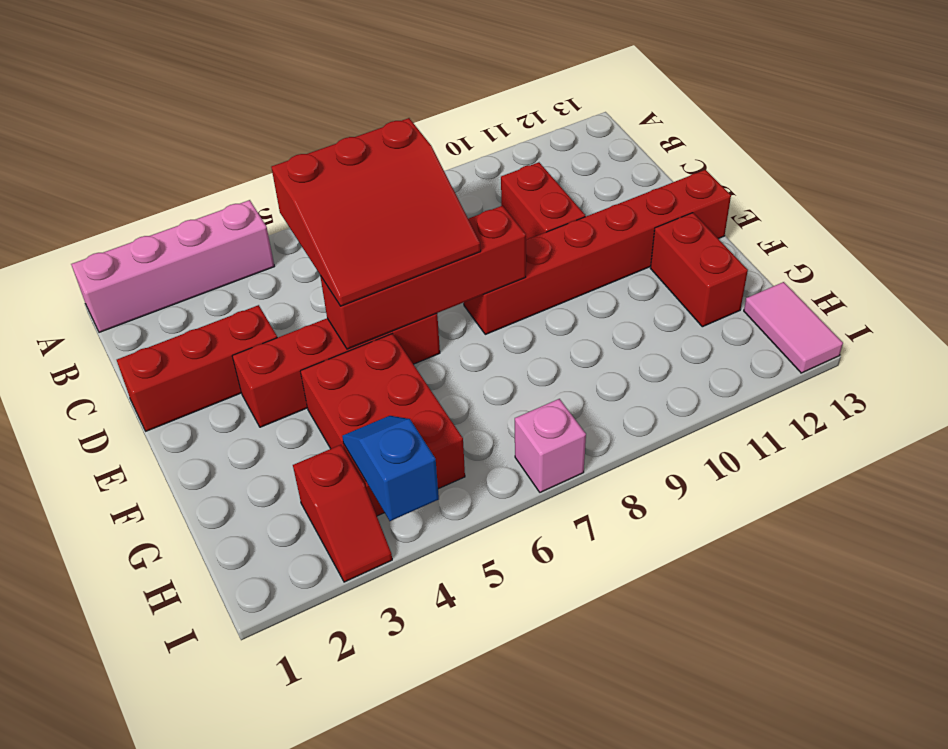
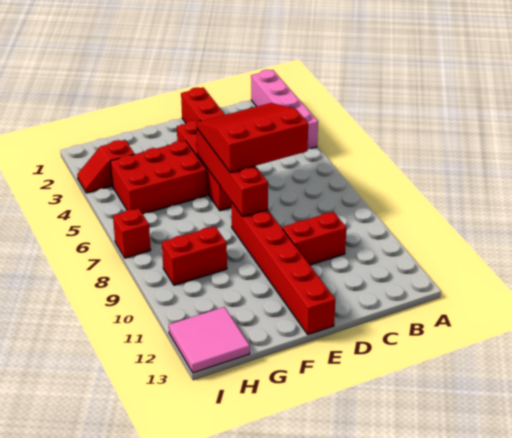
red slope C5:E7 level 3 top C -> red slope C5:E7 level 3 top 7
red brick F12:G12 level 1 -> red brick G9:H9 level 1
blue slope H4:I4 level 2 top I -> none
pink tile H13:I13 level 1 -> pink tile H12:I13 level 1
pink brick I7 level 1 -> red brick I7 level 1

